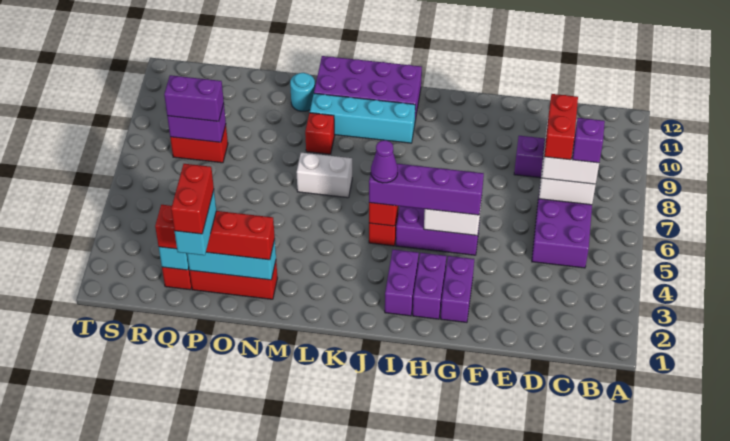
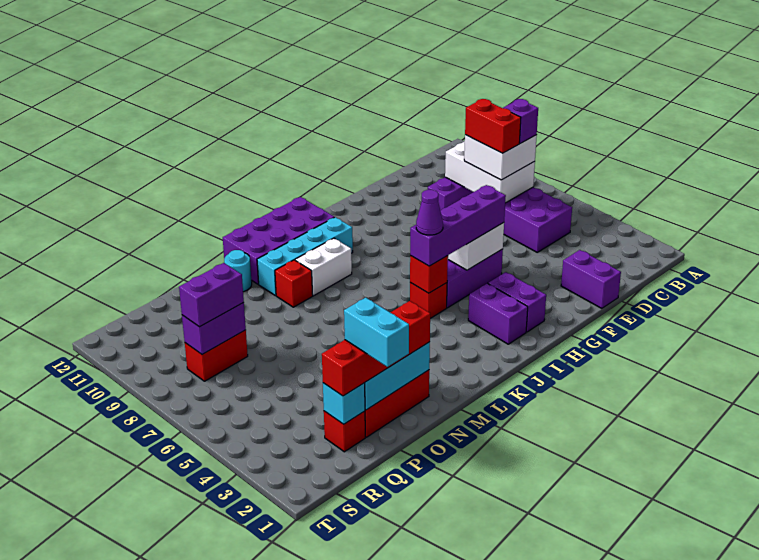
purple brick G2:G3 level 1 -> purple brick E1:E2 level 1
white brick L7:M7 level 1 -> white brick K9:L9 level 1
red brick P1:P2 level 5 -> none

